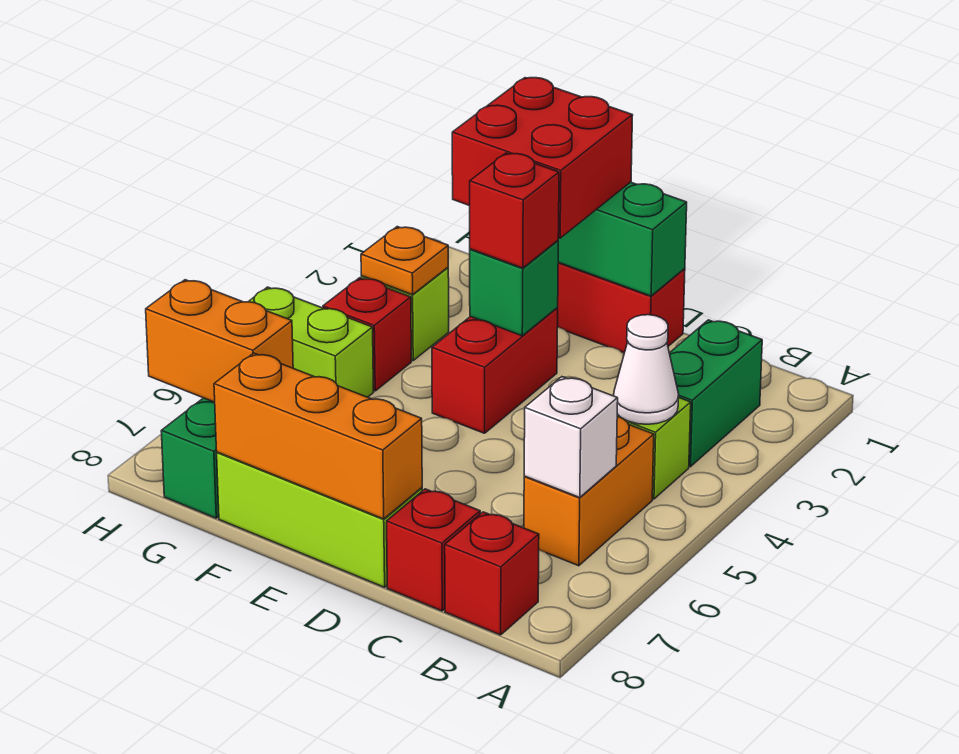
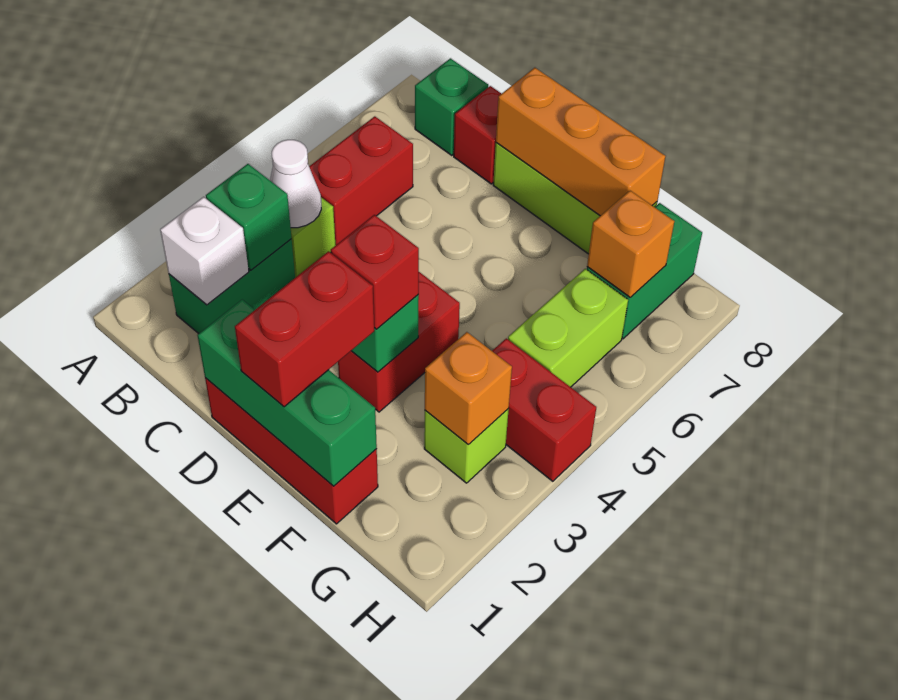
none -> green brick B3 level 2
orange brick B5:B6 level 1 -> red brick B5:B6 level 1
white brick B6 level 2 -> white brick B2 level 2
red brick B8 level 1 -> green brick B8 level 1
red brick E1:F2 level 3 -> red brick E1:E2 level 3
orange plate G3 level 2 -> orange brick G3 level 2
red brick G4 level 1 -> red brick G4:H4 level 1
lime brick G5:H5 level 1 -> lime brick G5:G6 level 1
orange brick G7:H7 level 2 -> orange brick G7 level 2

